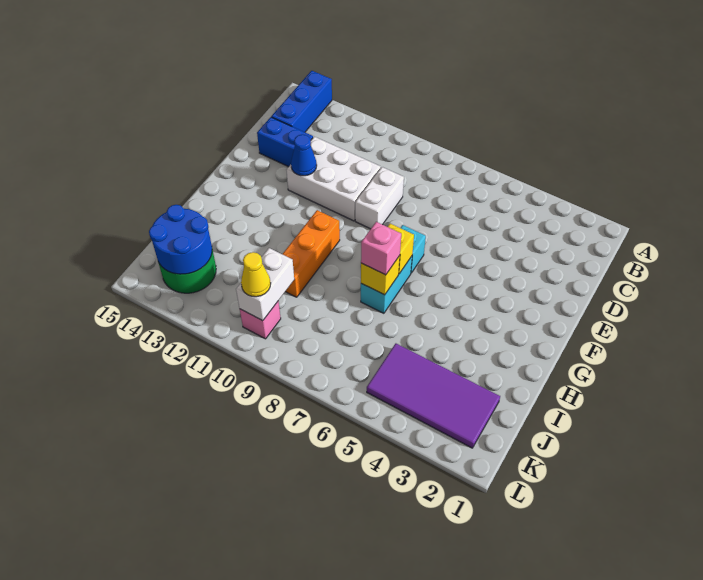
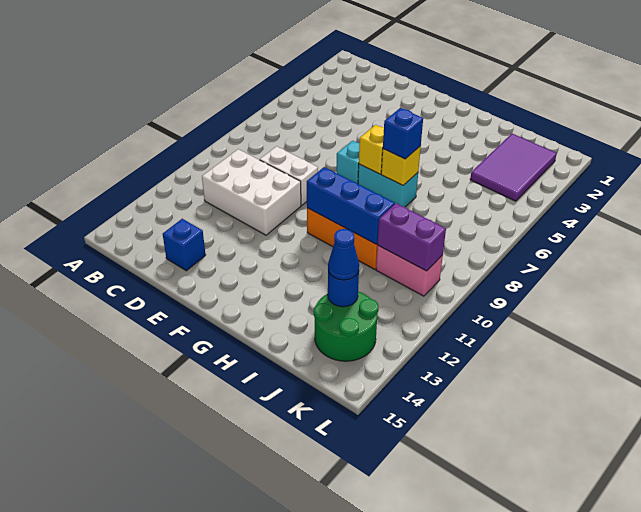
blue brick A14:C14 level 1 -> blue brick G10:I10 level 2
white brick D10:E12 level 1 -> white brick C10:E11 level 1
blue brick D13:D14 level 1 -> blue brick D14 level 1
blue cone E12 level 2 -> blue cone J13 level 3
pink brick H7 level 3 -> blue brick H7 level 3
purple tile J2:K5 level 1 -> purple tile J2:K4 level 1
white brick J10:K10 level 2 -> purple brick J10:K10 level 2
blue round brick J13:K14 level 2 -> blue round brick J13 level 2
pink brick K10 level 1 -> pink brick J10:K10 level 1
yellow cone K10 level 3 -> none

